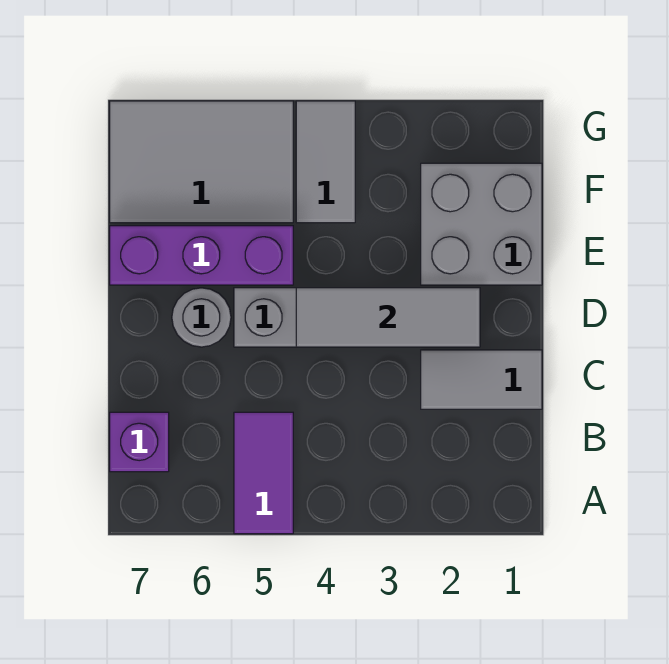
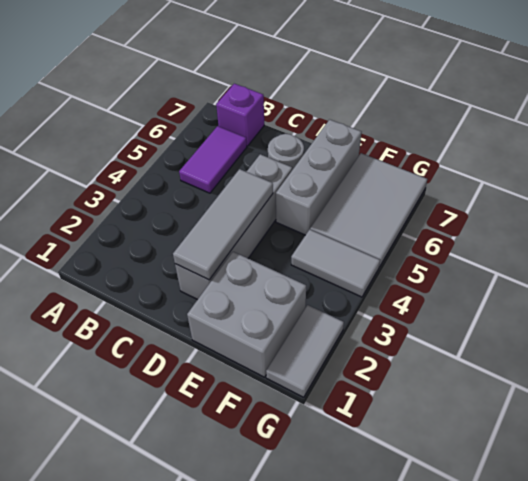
purple tile A5:B5 level 1 -> purple tile B5:B6 level 1
grey tile C1:C2 level 1 -> grey tile G1:G2 level 1
purple brick E5:E7 level 1 -> grey brick E5:E7 level 1

